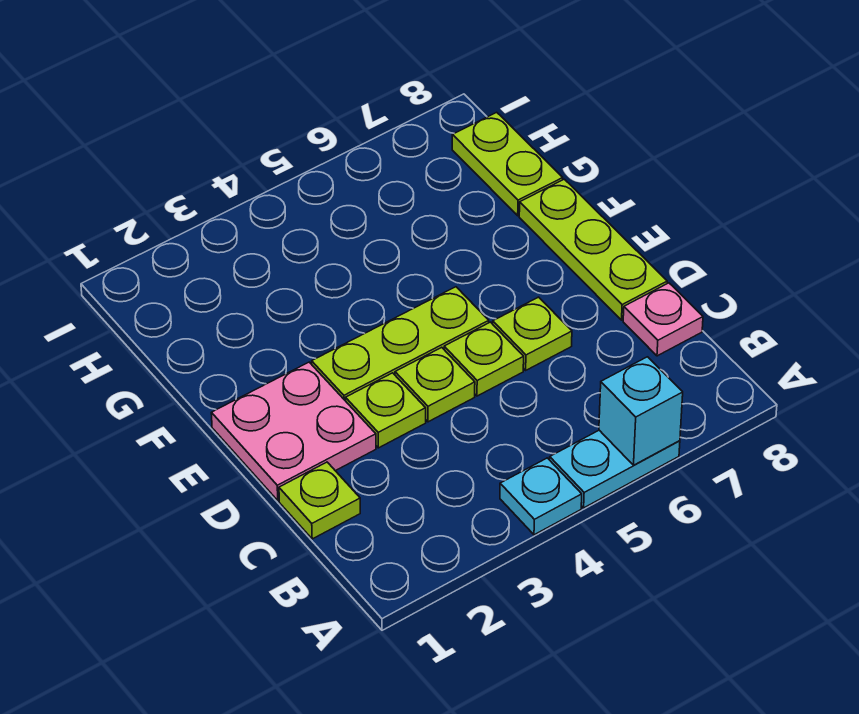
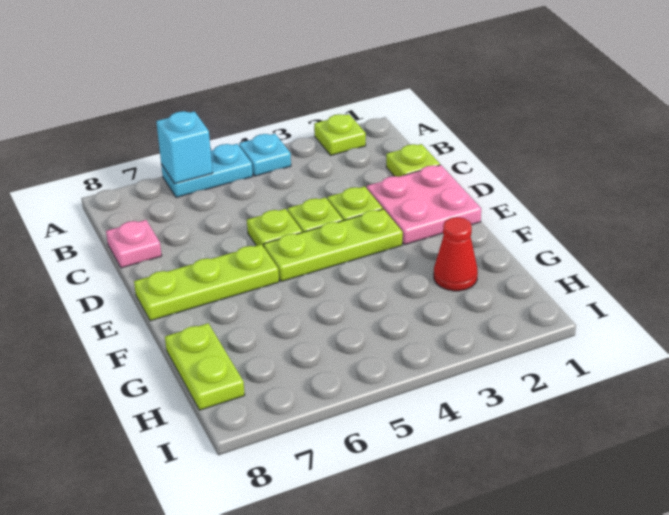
lime plate D6 level 1 -> lime plate A2 level 1
lime plate D8:F8 level 1 -> lime plate E6:E8 level 1
none -> red cone G2 level 1

